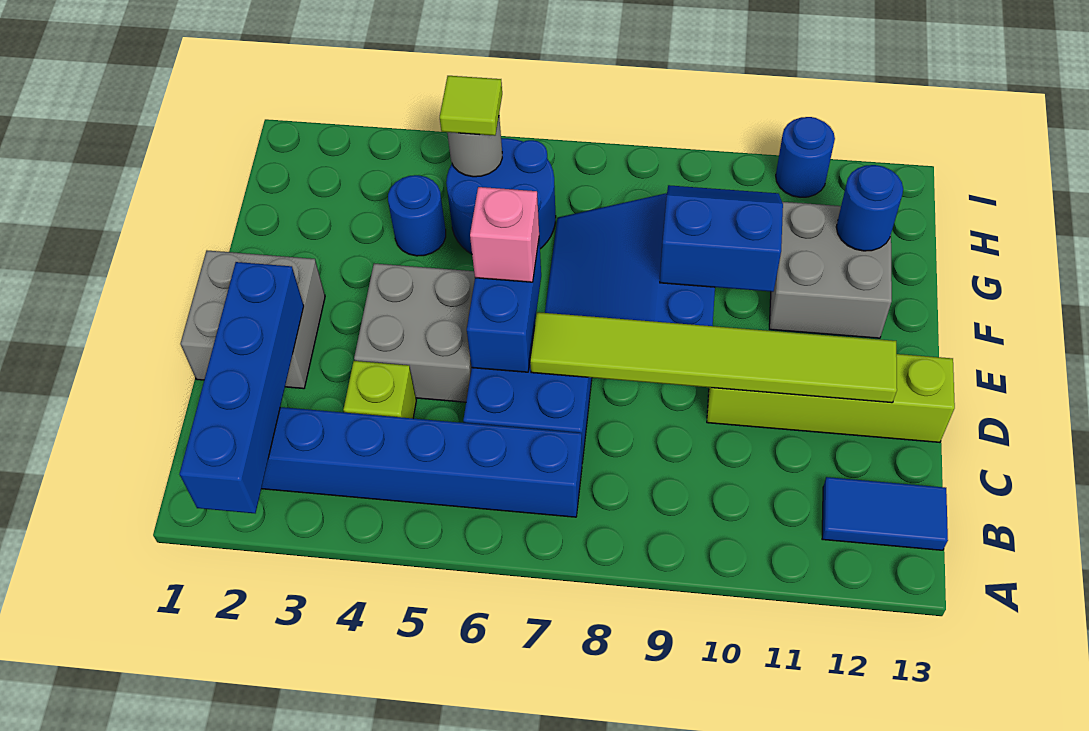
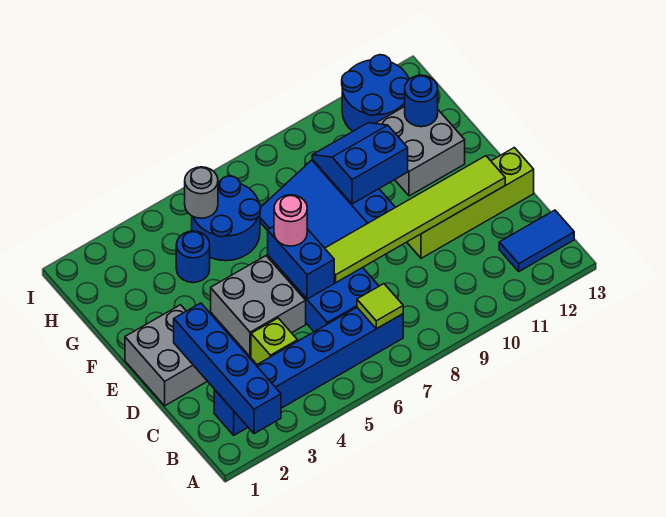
pink brick E6 level 3 -> pink round brick E6 level 3
lime tile H5 level 3 -> lime tile B7 level 2
blue round brick I11 level 1 -> blue round brick H11:I12 level 1

